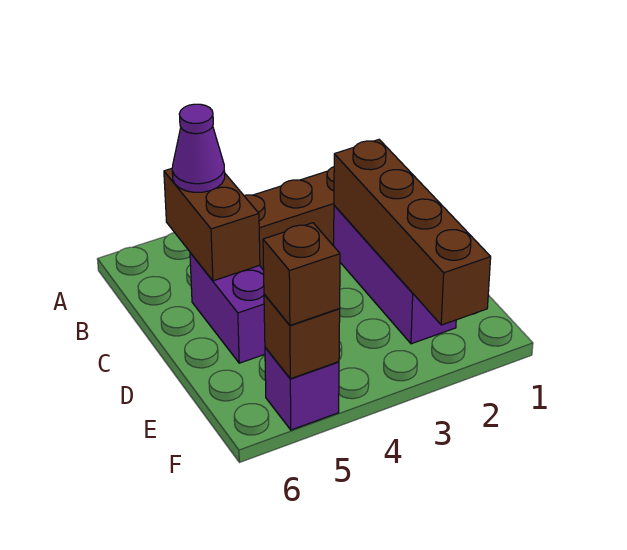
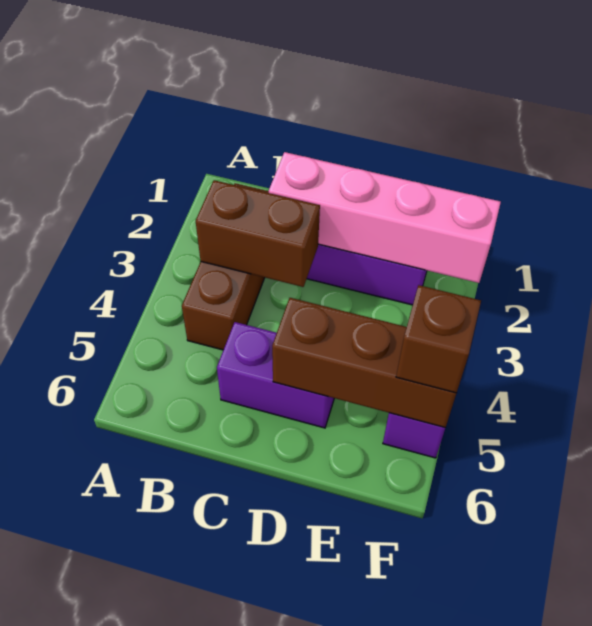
brown brick B5:C5 level 2 -> brown brick B3:C3 level 2
purple cone B5 level 3 -> none
brown brick C2:F2 level 2 -> pink brick C2:F2 level 2
brown brick F5 level 2 -> brown brick D5:F5 level 2

